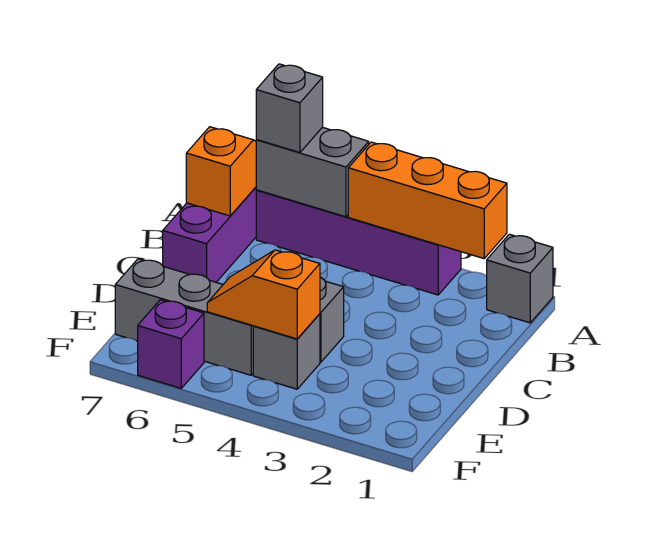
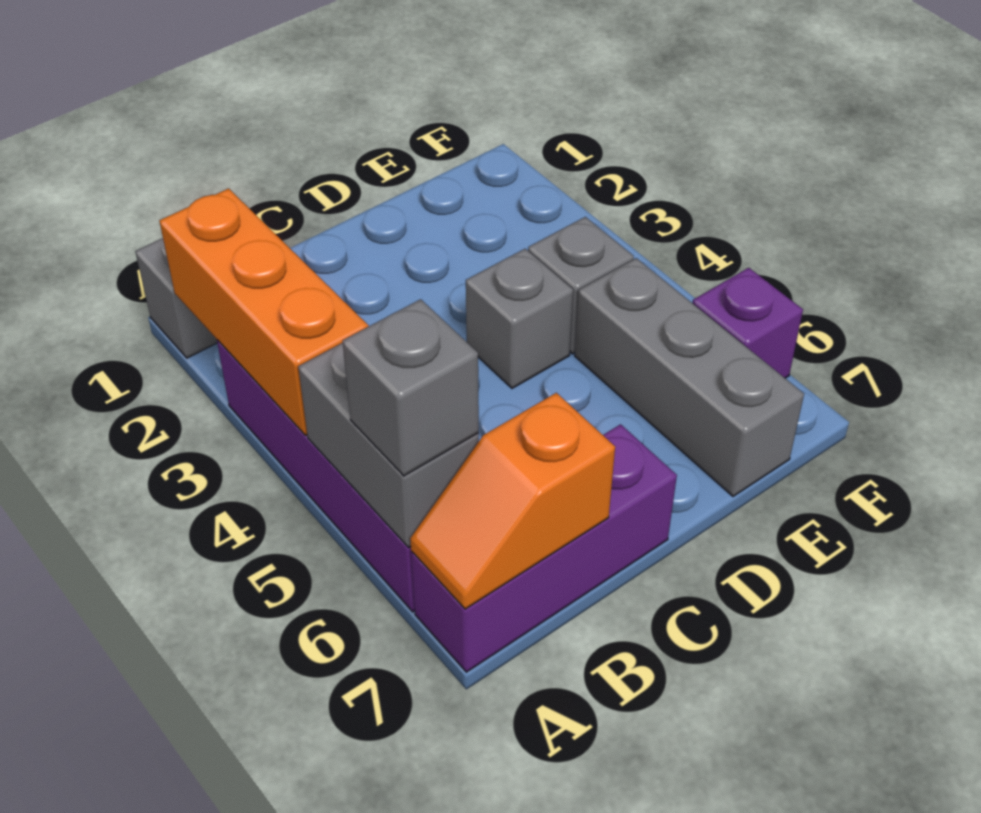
orange slope E4:E5 level 2 top 4 -> none

